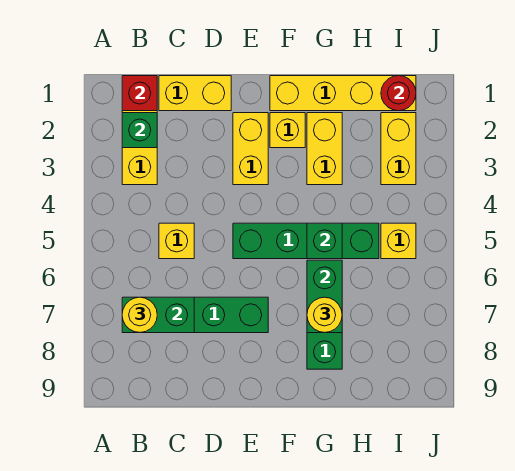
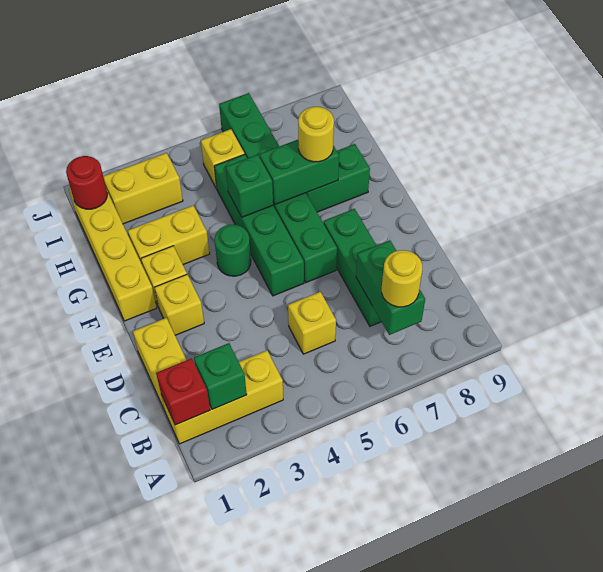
yellow brick E2:E3 level 1 -> yellow brick E2 level 1
none -> green brick E6:J6 level 1
none -> green round brick F4 level 1

